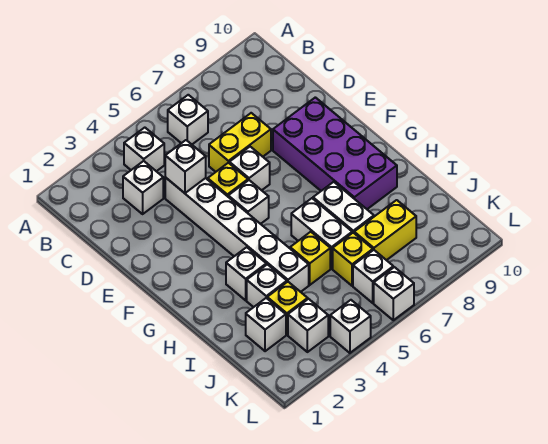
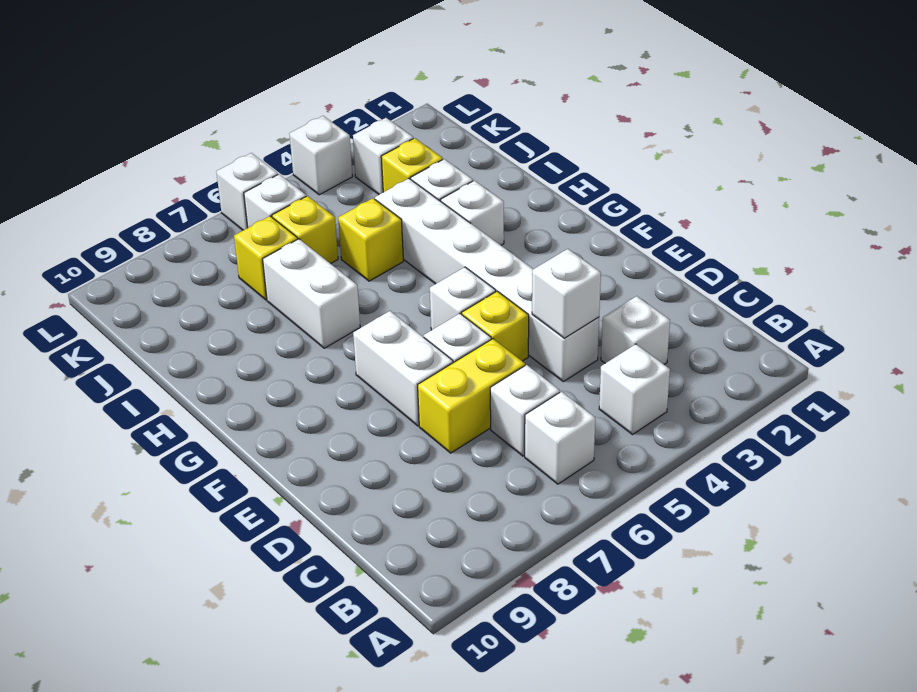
purple brick E8:H9 level 1 -> none
white brick H6:I6 level 1 -> white brick E7:F7 level 1
white brick J2 level 1 -> white brick C6 level 1
yellow brick J7:J8 level 1 -> yellow brick J7 level 1

